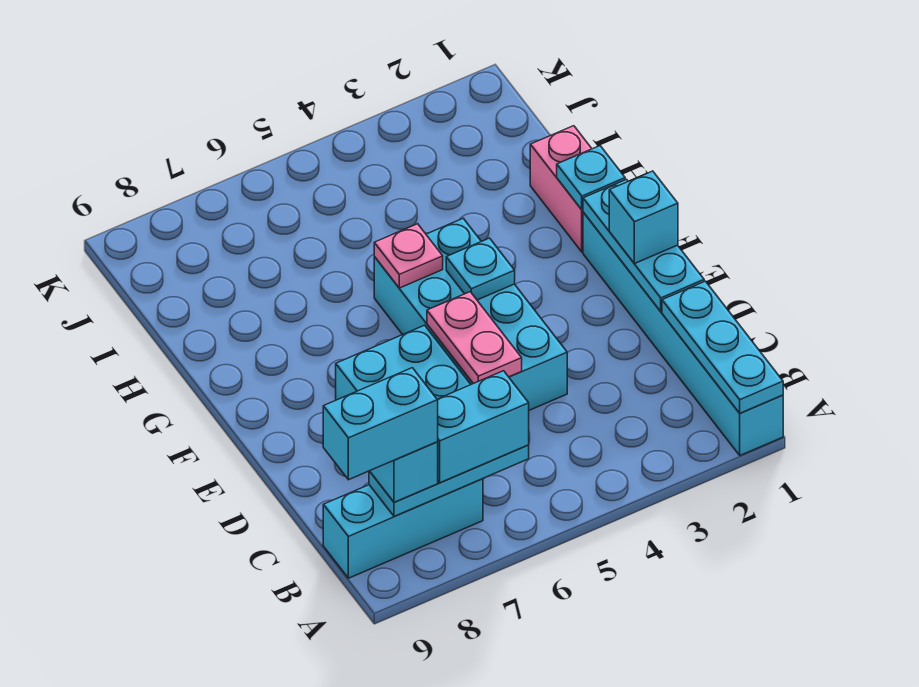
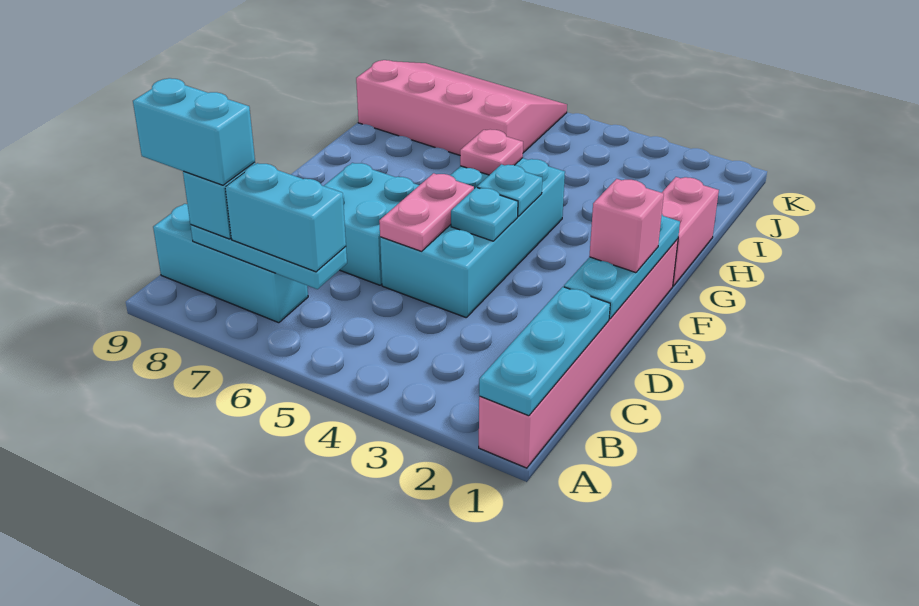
cyan brick A1:F1 level 1 -> pink brick A1:F1 level 1
cyan brick E1 level 3 -> pink brick E1 level 3
cyan plate G1 level 2 -> cyan plate E4 level 2
none -> pink slope I6:K9 level 1 top I

